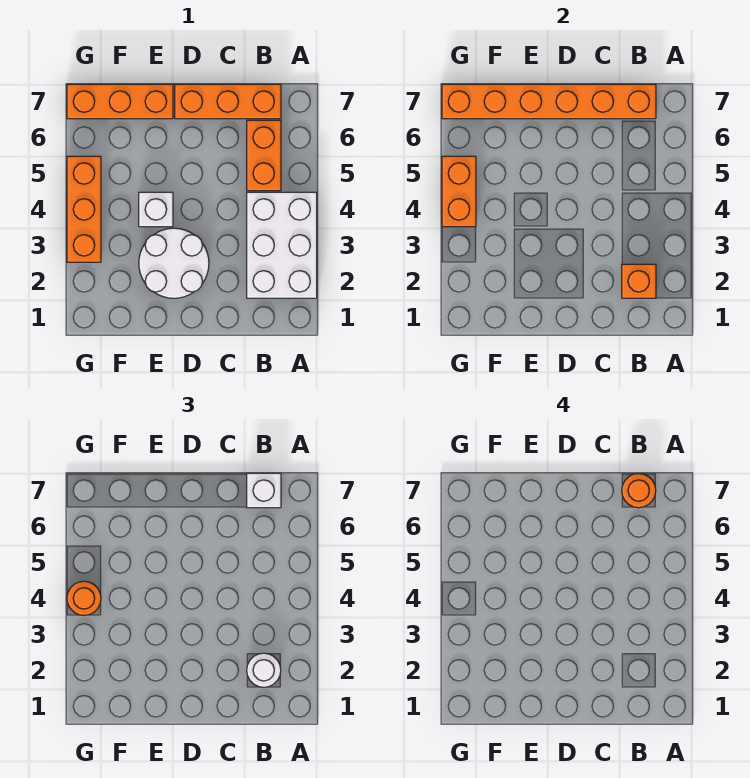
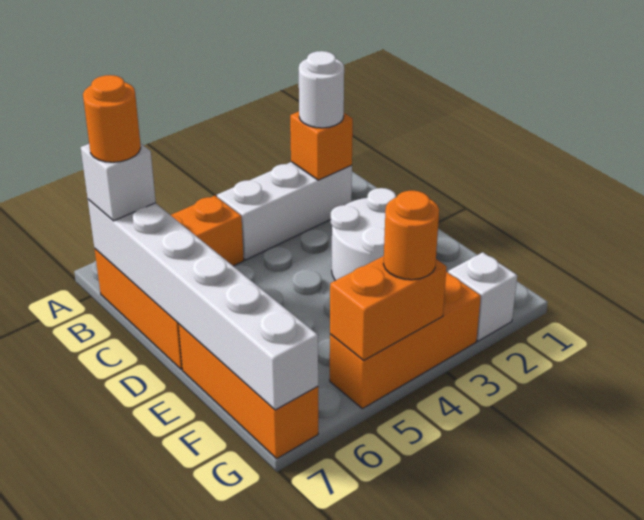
white brick A2:B4 level 1 -> white brick B2:B4 level 1
orange brick B7:G7 level 2 -> white brick B7:G7 level 2
white brick E4 level 1 -> white brick G2 level 1

